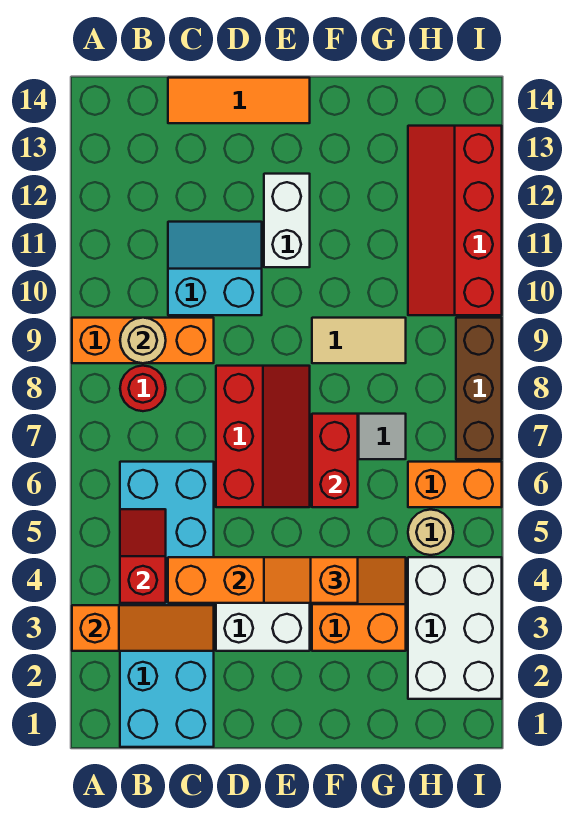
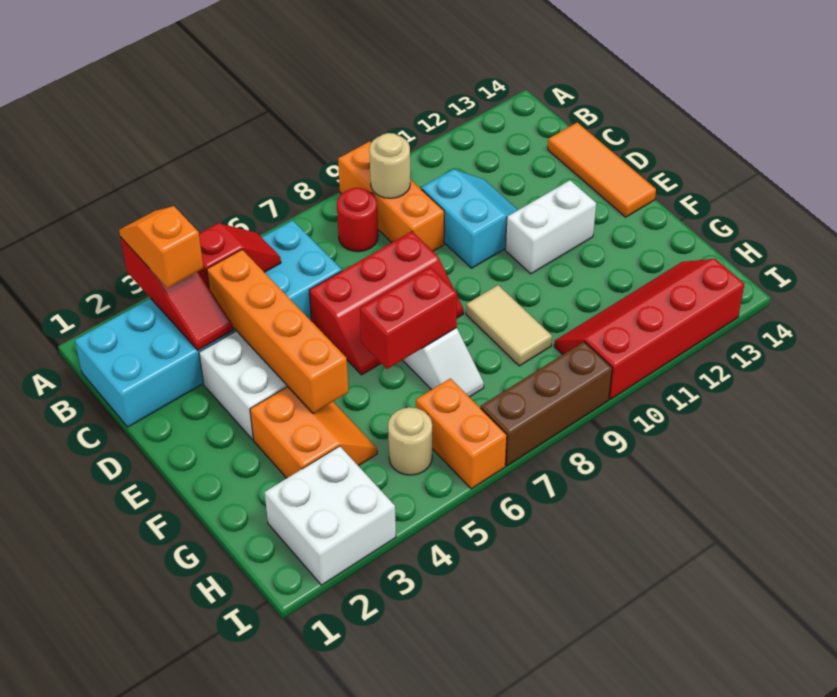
orange slope A3:C3 level 2 top A -> red slope A3:C3 level 2 top A
orange slope E4:F4 level 3 top F -> orange slope A3:B3 level 3 top B
white brick H2:I4 level 1 -> white brick H2:I3 level 1

